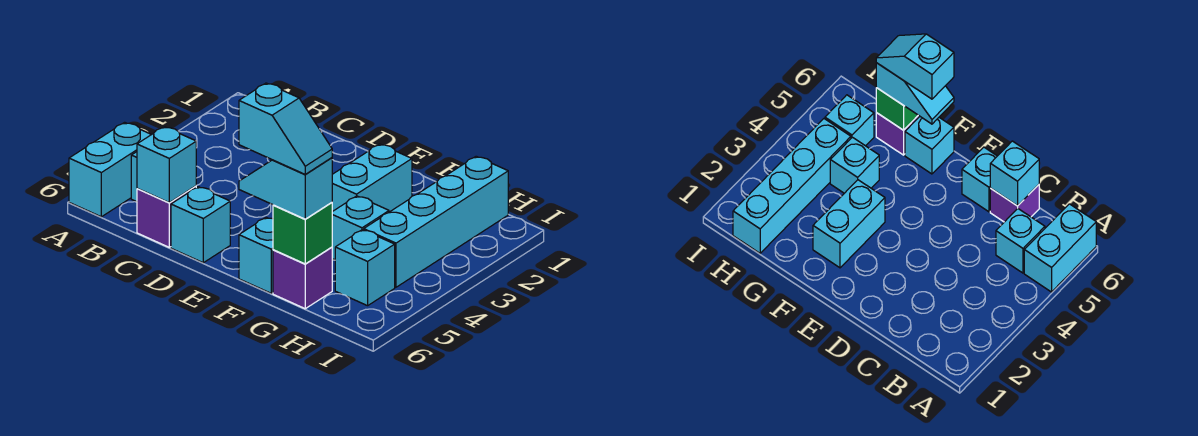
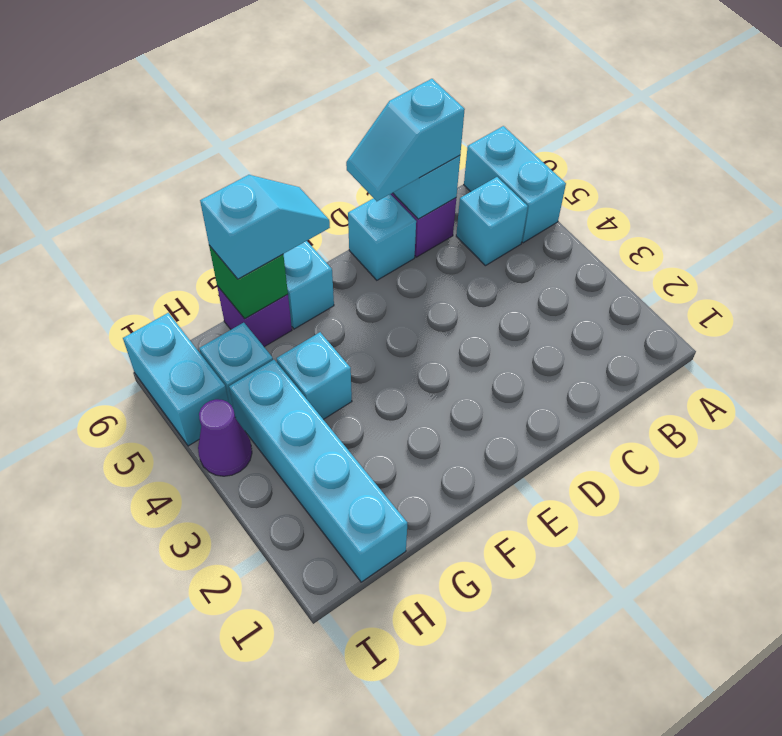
cyan brick F2:F3 level 1 -> cyan brick I5:I6 level 1
cyan slope F6:G6 level 4 top F -> cyan slope C6:D6 level 3 top C
none -> purple cone I4 level 1

